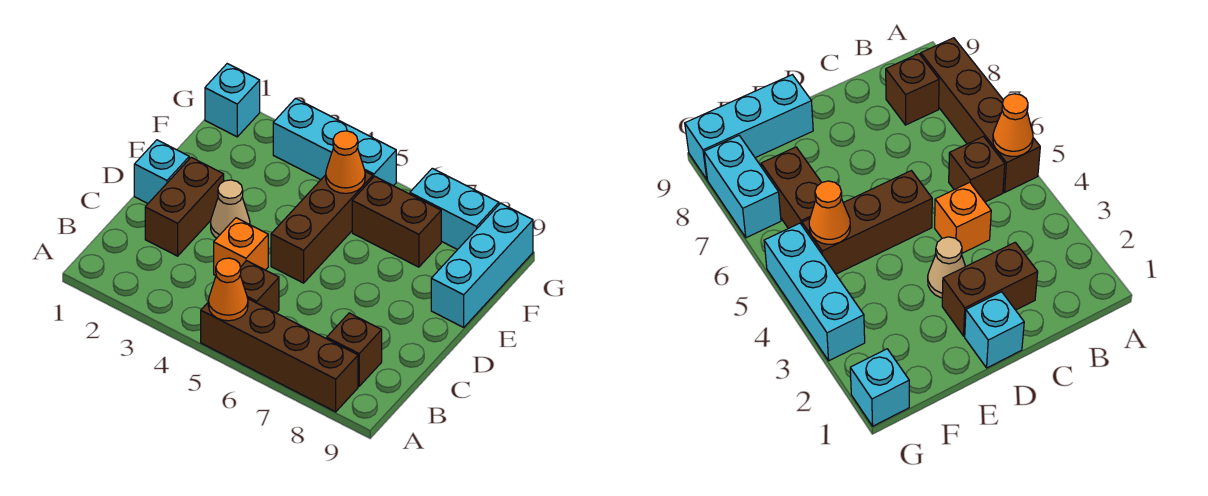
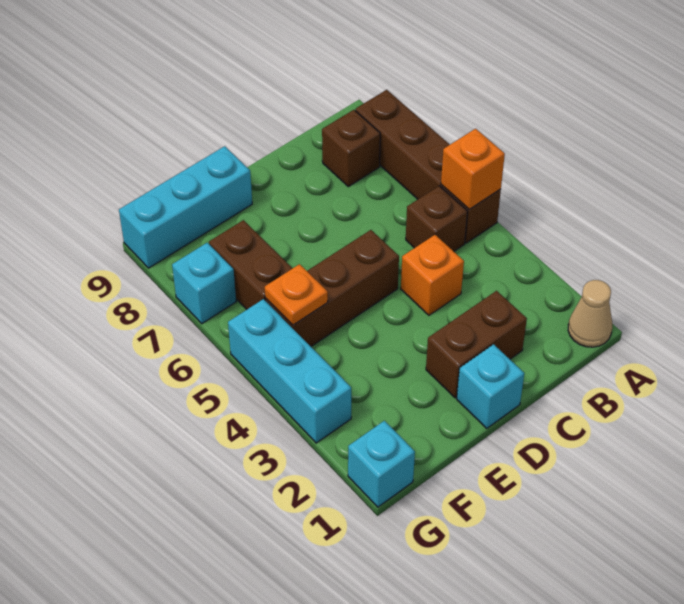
orange cone A5 level 2 -> orange brick A5 level 2
tan cone D3 level 1 -> tan cone A1 level 1
orange cone F5 level 2 -> orange plate F5 level 2
cyan brick G7:G8 level 1 -> cyan brick G7 level 1

